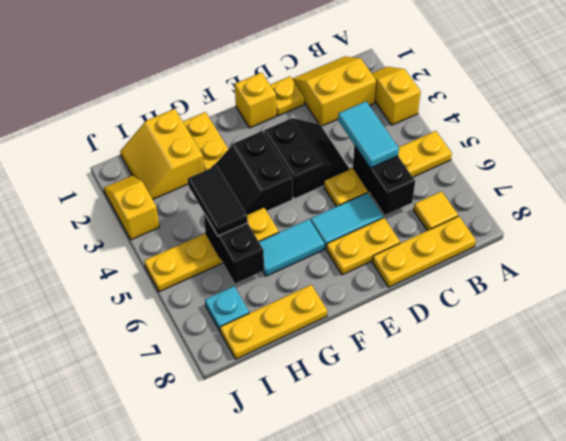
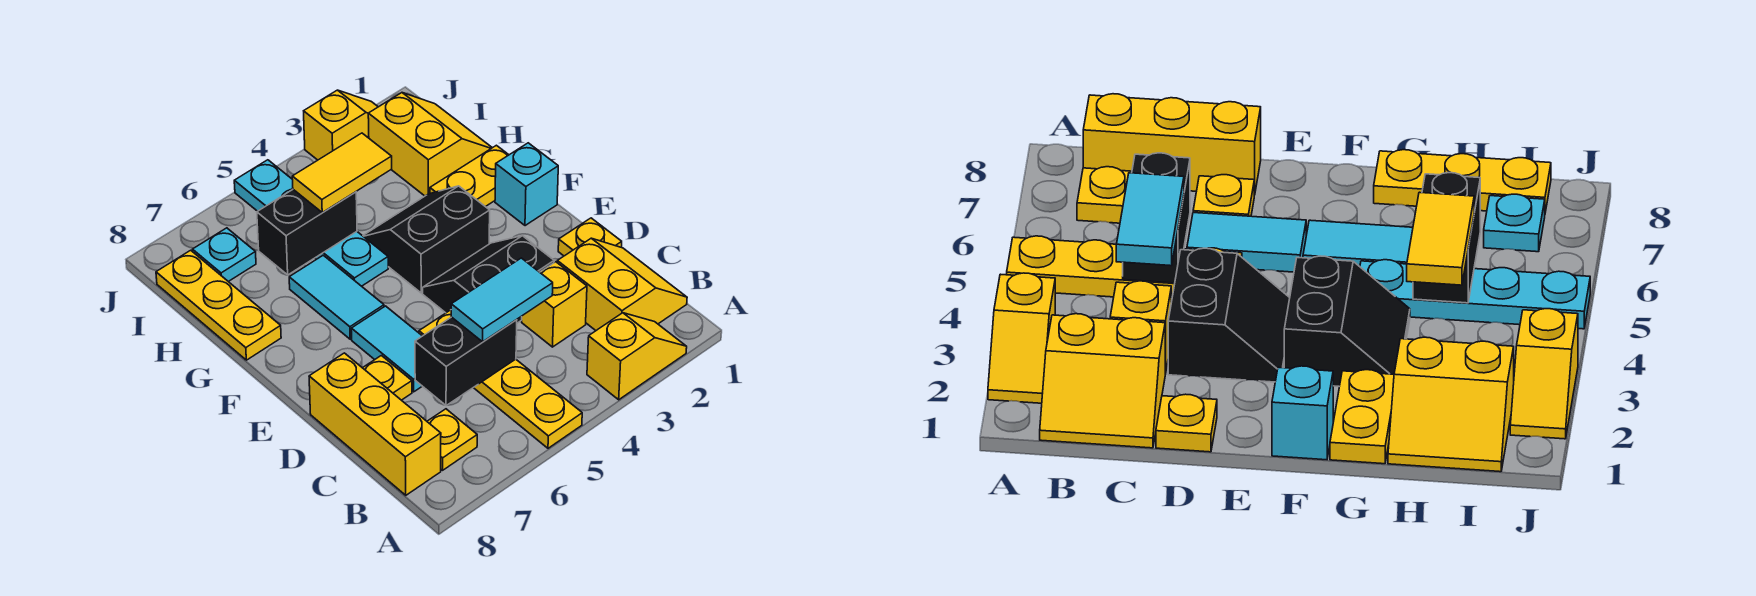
yellow tile B7 level 1 -> yellow plate B7 level 1
yellow plate B8:D8 level 1 -> yellow brick B8:D8 level 1
black slope D3:E4 level 1 top E -> black slope D3:E4 level 1 top D
yellow plate D7:E7 level 1 -> yellow plate D7 level 1
yellow brick E1 level 1 -> yellow brick C3 level 1
none -> cyan brick F1 level 1
yellow plate G5:J5 level 1 -> cyan plate G5:J5 level 1
yellow slope H1:I2 level 1 top H -> yellow slope H1:I2 level 1 top 2
black tile H4:H5 level 3 -> yellow tile H4:H5 level 3

